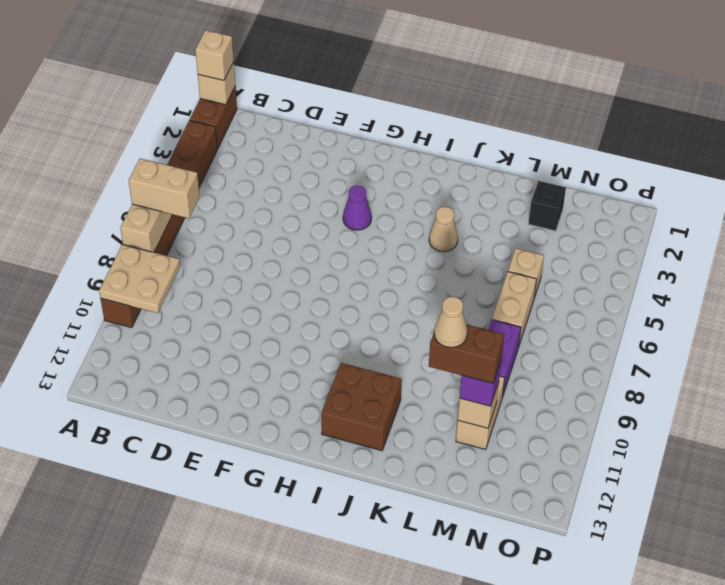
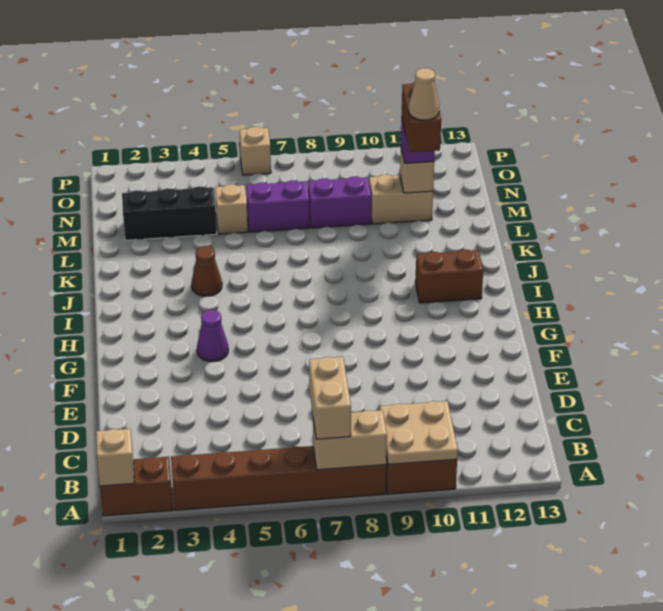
tan brick A1 level 3 -> tan brick P6 level 1
brown brick I11:J12 level 1 -> brown brick I11:I12 level 1
tan cone J4 level 1 -> brown cone J4 level 1
black brick M2 level 1 -> black brick M2:M4 level 1
tan brick M6:M7 level 1 -> purple brick M6:M7 level 1

